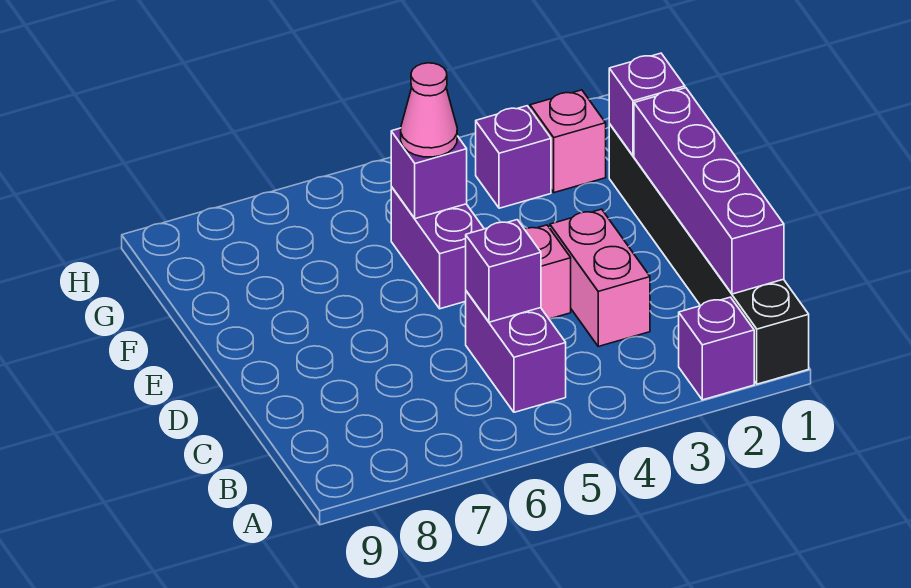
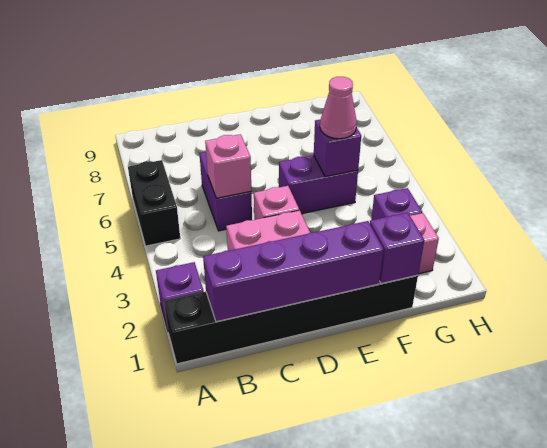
none -> black brick A5:A6 level 1
purple brick B5:C5 level 1 -> purple brick C5:C6 level 1
purple brick C5 level 2 -> pink brick C5 level 2

